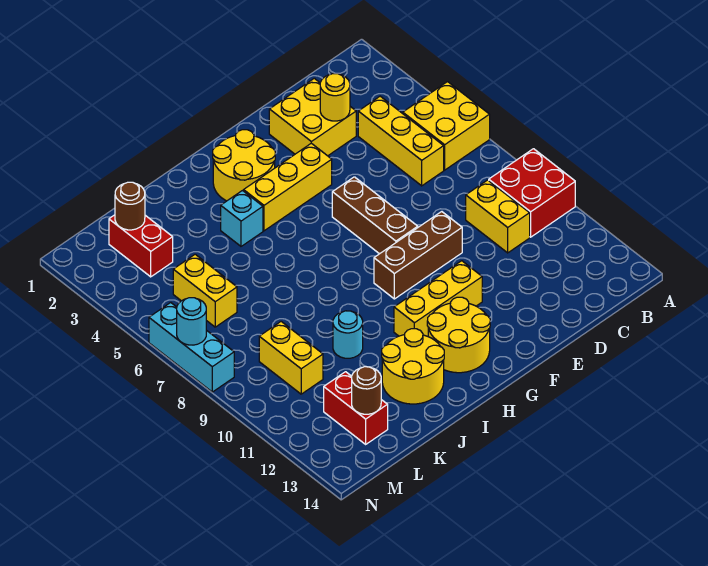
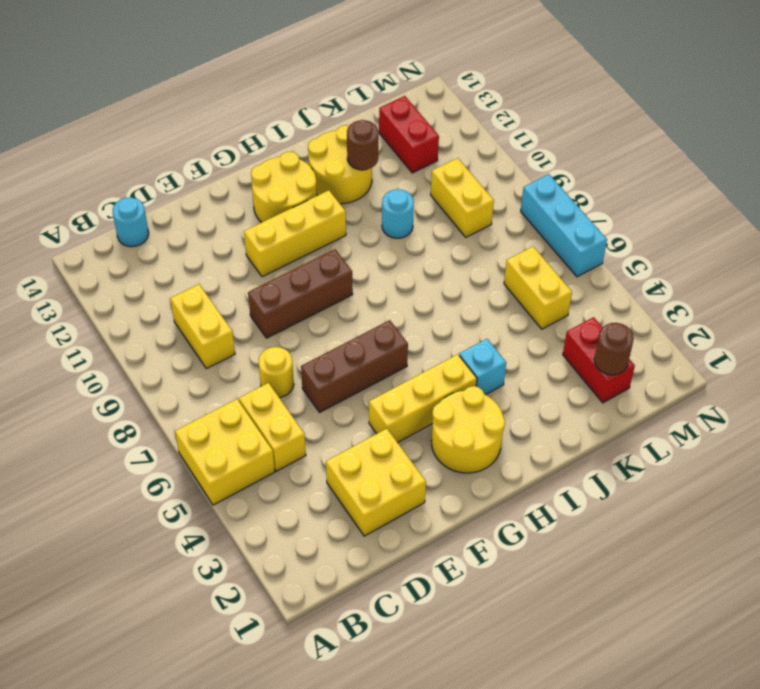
red brick A9:B10 level 1 -> none
yellow brick C4:C6 level 1 -> yellow brick C5:C6 level 1
yellow round brick D3 level 2 -> yellow round brick D7 level 1
brown brick F6:F8 level 1 -> brown brick E6:G6 level 1
brown round brick L13 level 2 -> brown round brick J12 level 2
cyan round brick N7 level 2 -> cyan round brick C14 level 1

